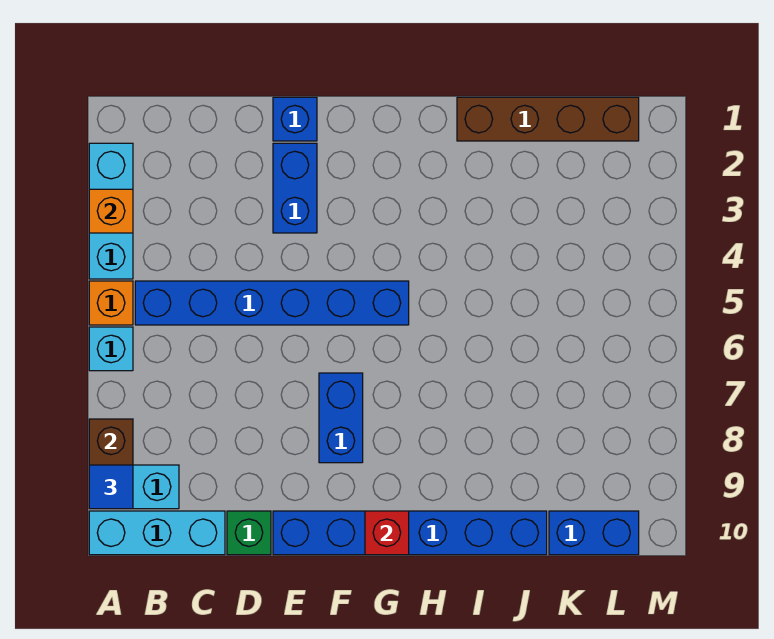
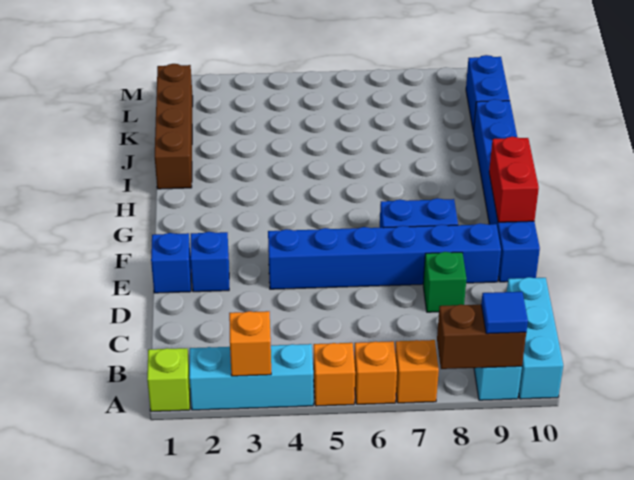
none -> lime brick A1 level 1
cyan brick A6 level 1 -> orange brick A6 level 1
none -> orange brick A7 level 1
blue brick B5:G5 level 1 -> blue brick E4:E9 level 1
green brick D10 level 1 -> green brick D8 level 1
blue brick E2:E3 level 1 -> blue brick E2 level 1
red brick G10 level 2 -> red brick F10:G10 level 2

